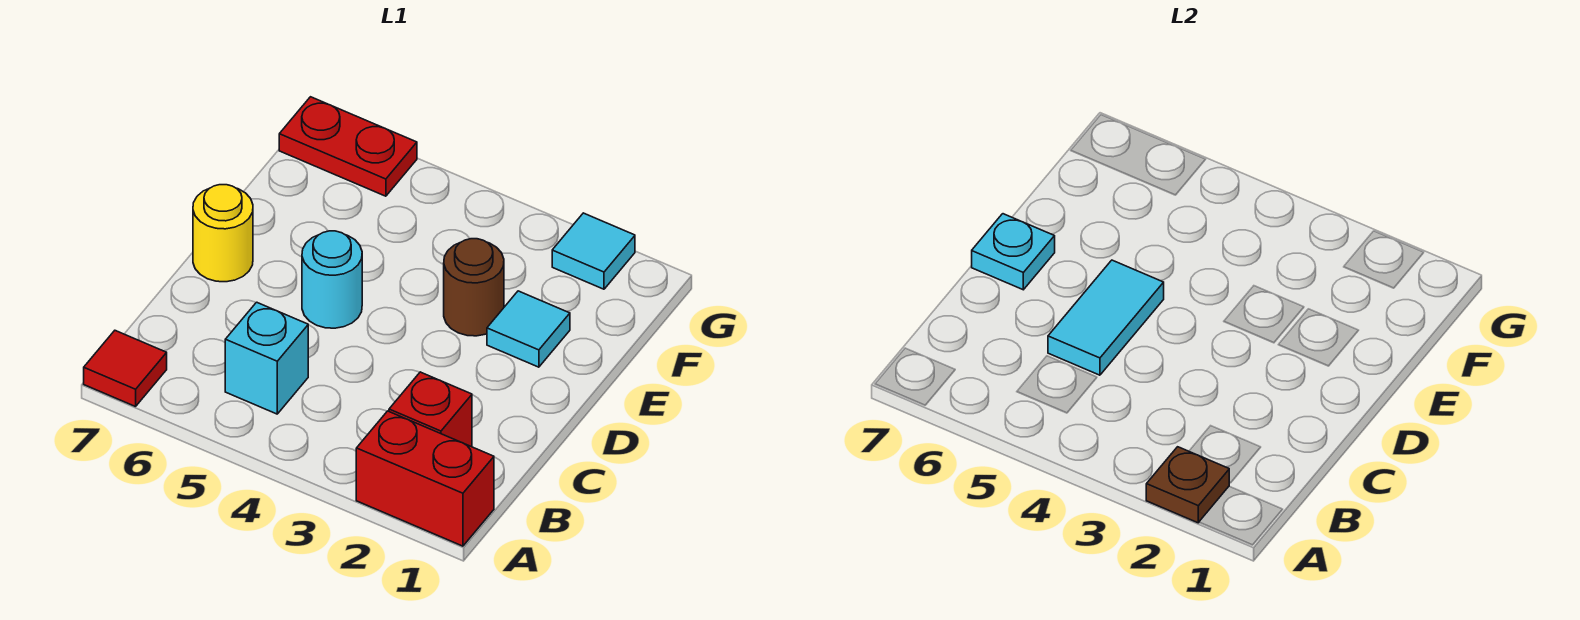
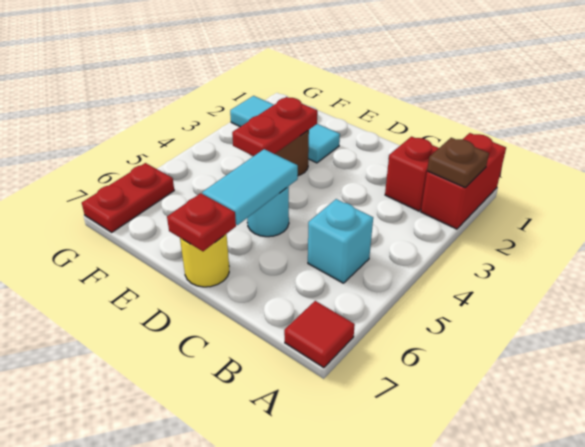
cyan tile C5:D5 level 2 -> cyan tile D5:D6 level 2
cyan plate D7 level 2 -> red plate D7 level 2
none -> red plate E3:E4 level 2

